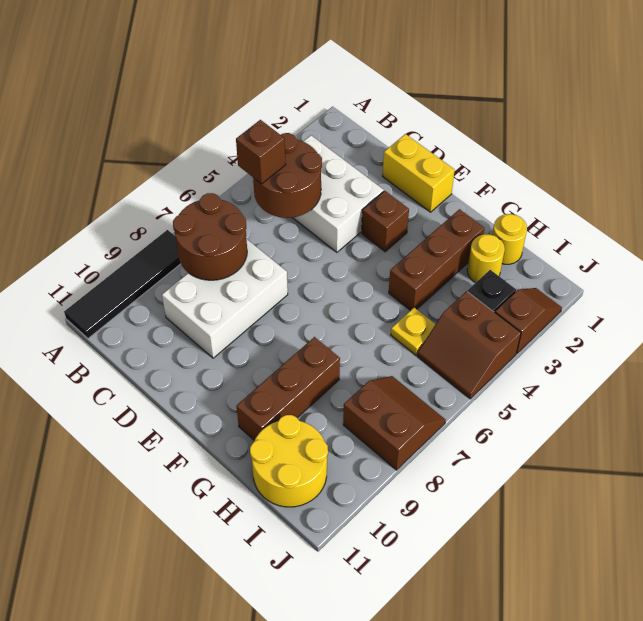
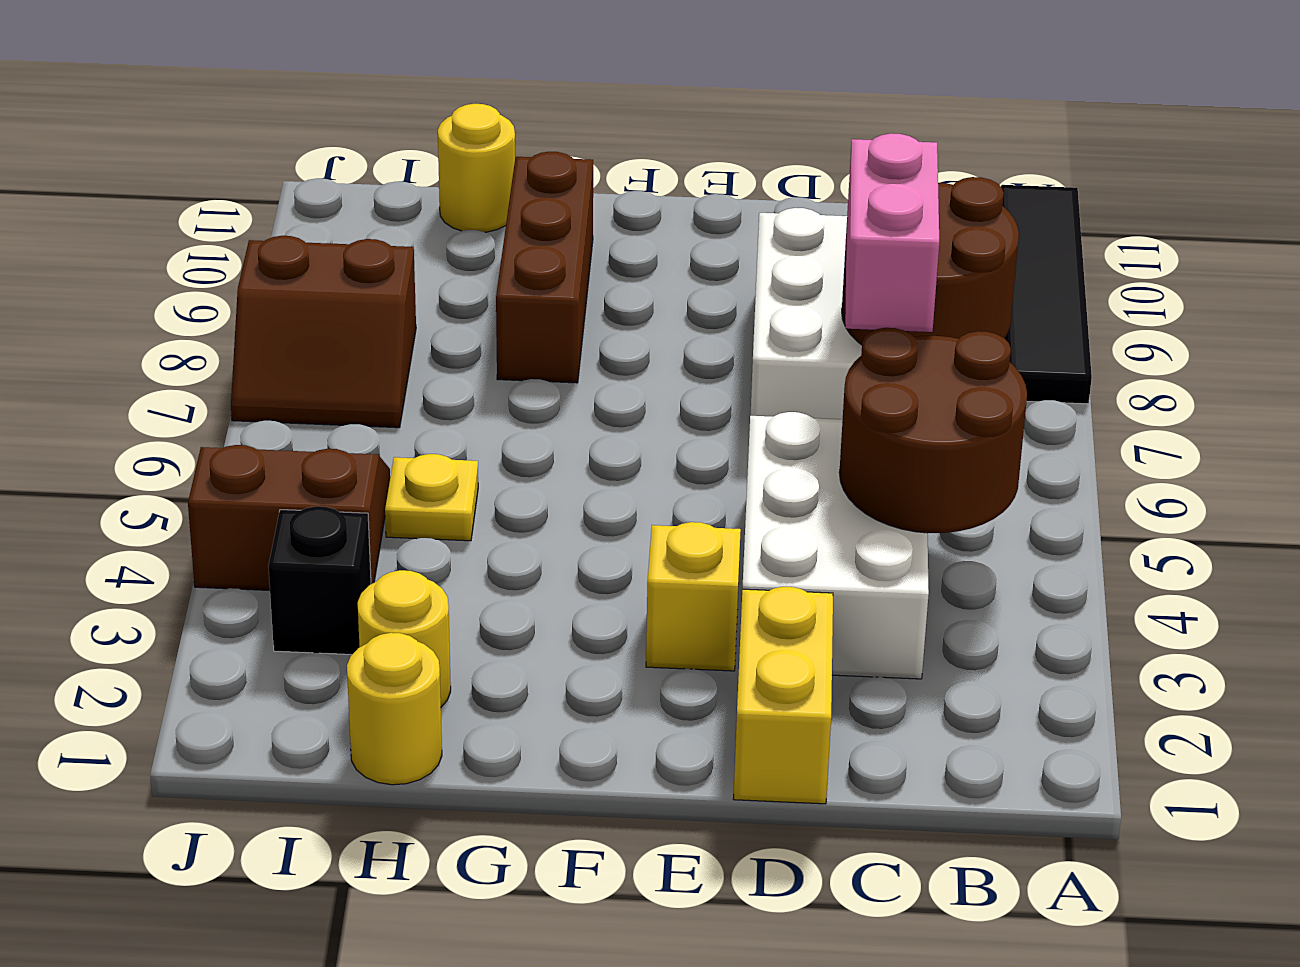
white brick B3:D4 level 1 -> white brick C3:D5 level 1
brown brick B5 level 3 -> none
none -> pink brick C6:C7 level 3
yellow brick D1:E1 level 1 -> yellow brick D1:D2 level 1
brown brick E3 level 1 -> yellow brick E3 level 1
brown brick G2:G4 level 1 -> none
yellow round brick H10:I11 level 1 -> yellow round brick H11 level 1
brown slope J2:J3 level 1 top 3 -> none

